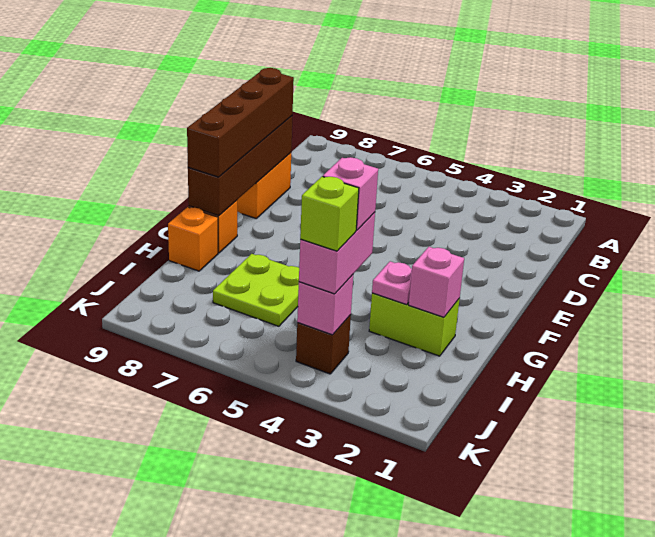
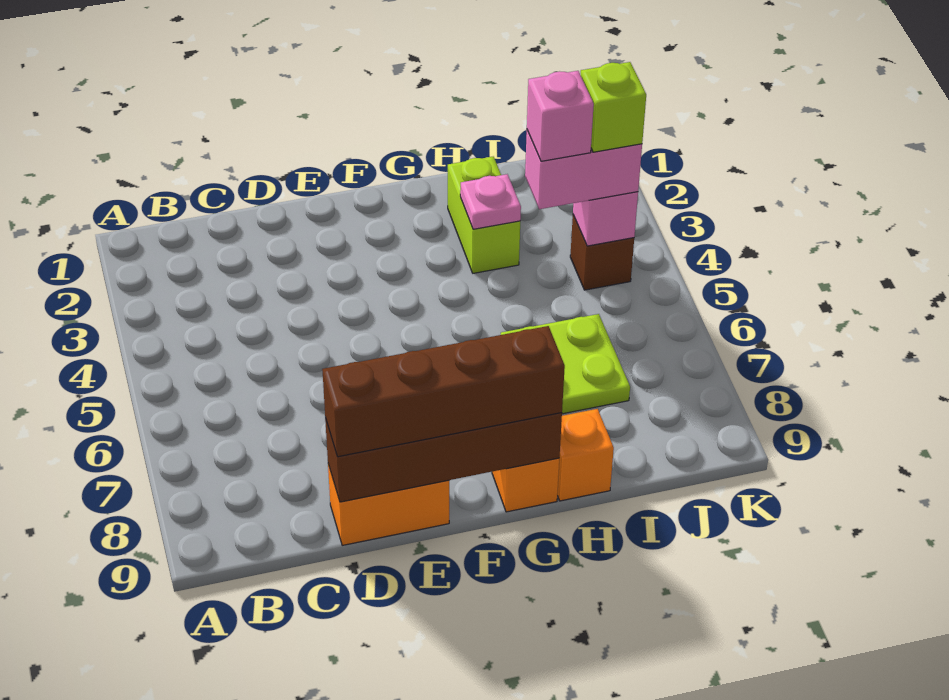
pink brick H2 level 2 -> none

